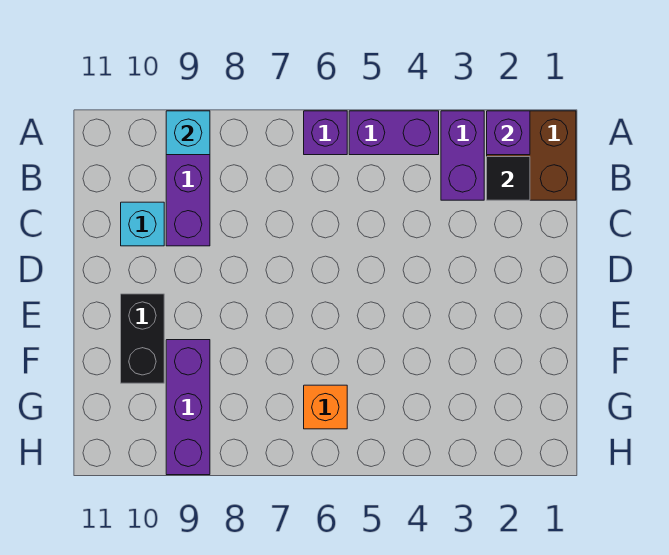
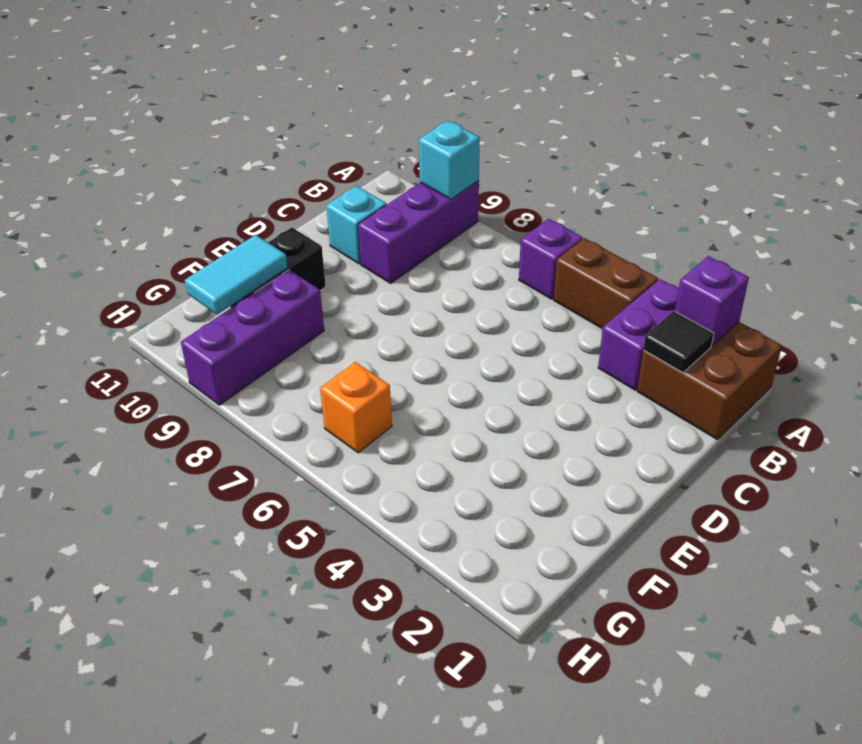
purple brick A4:A5 level 1 -> brown brick A4:A5 level 1
none -> cyan tile F10:G10 level 2

